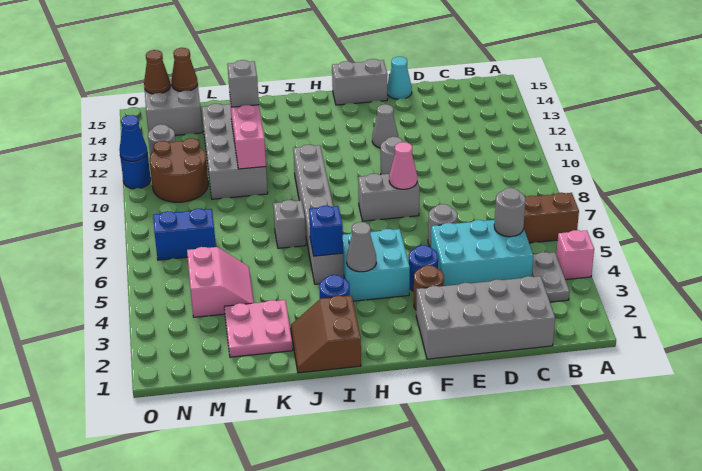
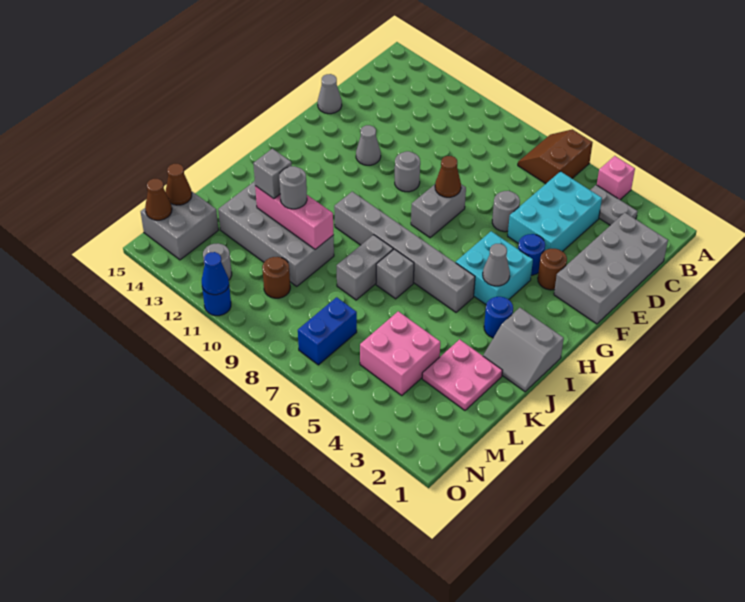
grey round brick C5 level 2 -> grey round brick K11 level 3
cyan cone E15 level 1 -> grey cone E15 level 1
pink cone F8 level 2 -> brown cone F8 level 2
grey brick F15:G15 level 1 -> grey brick J8:K8 level 1
brown slope I1:J2 level 1 top I -> grey slope I1:J2 level 1 top I
blue brick I5 level 2 -> none
pink slope L4:M5 level 1 top M -> pink brick L4:M5 level 1
brown round brick M10:N11 level 1 -> brown round brick M10 level 1

